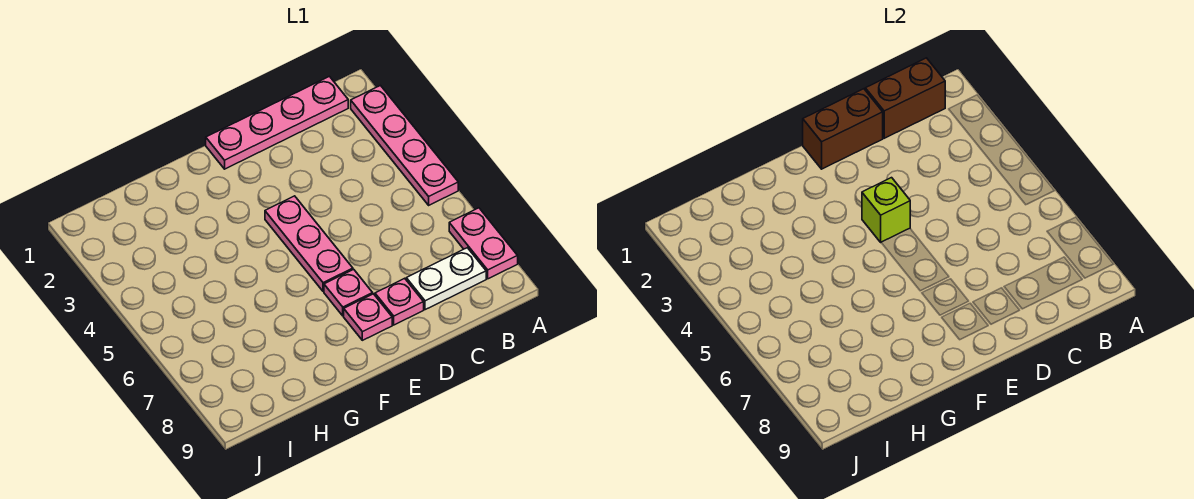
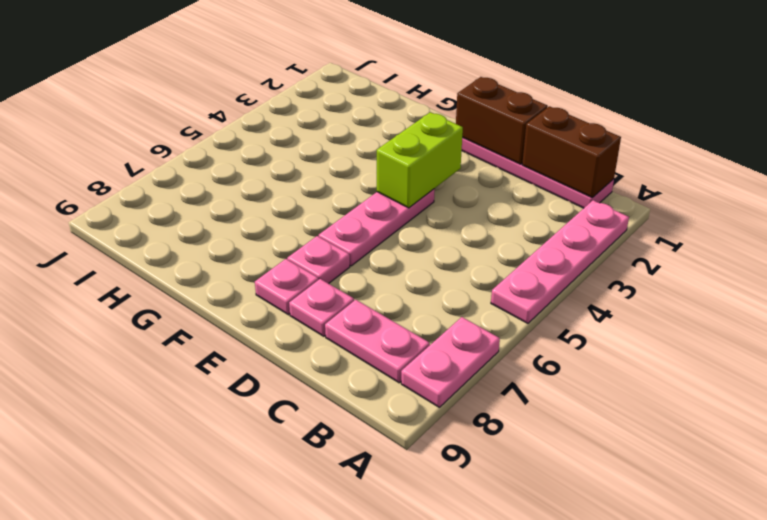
white plate B8:C8 level 1 -> pink plate B8:C8 level 1
lime brick E4 level 2 -> lime brick E3:E4 level 2

